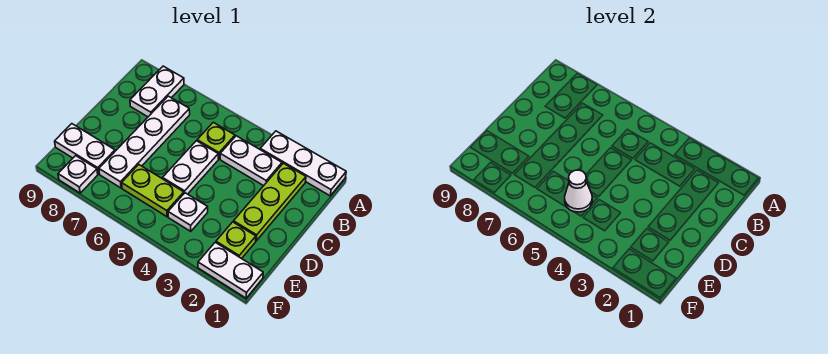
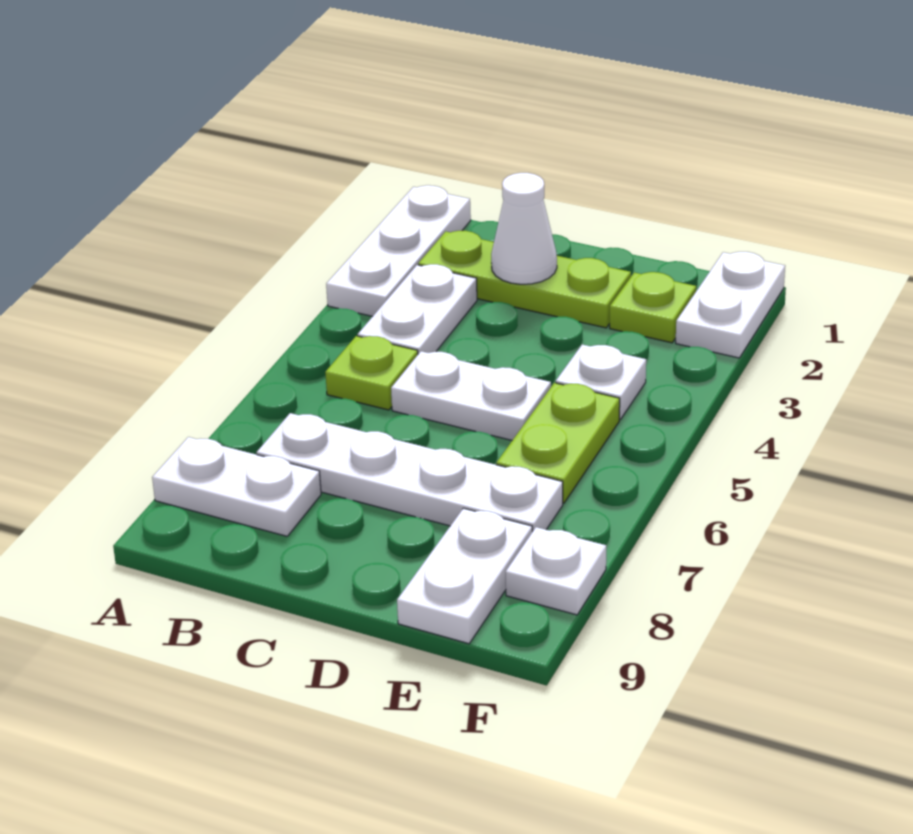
white cone E5 level 2 -> white cone C2 level 2

